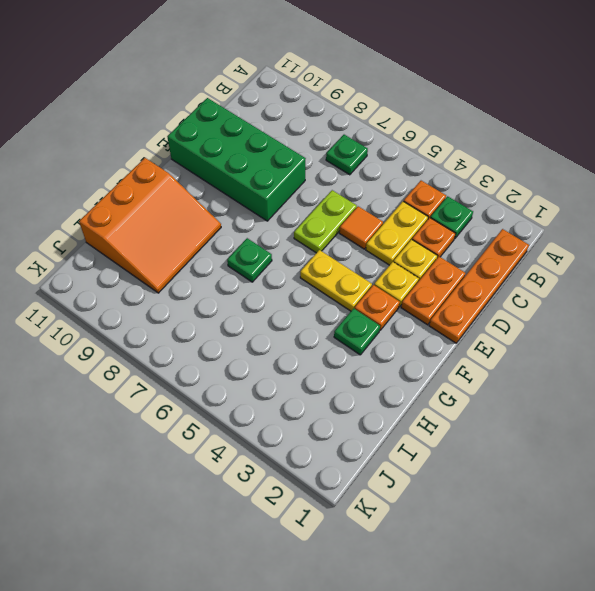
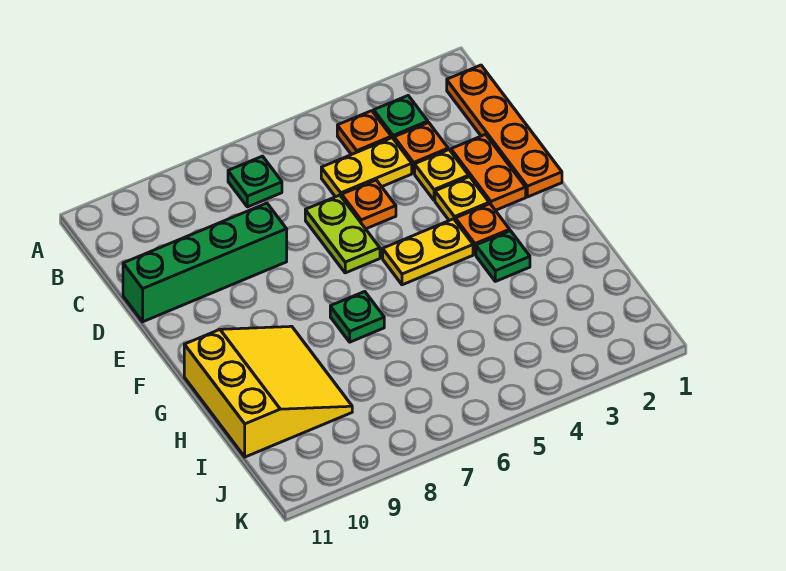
yellow plate C4:D4 level 1 -> yellow plate C4:C5 level 1
orange tile D5 level 1 -> orange plate D5 level 1
green brick D8:E11 level 1 -> green brick D8:D11 level 1
orange slope G9:I11 level 1 top 11 -> yellow slope G9:I11 level 1 top 11

